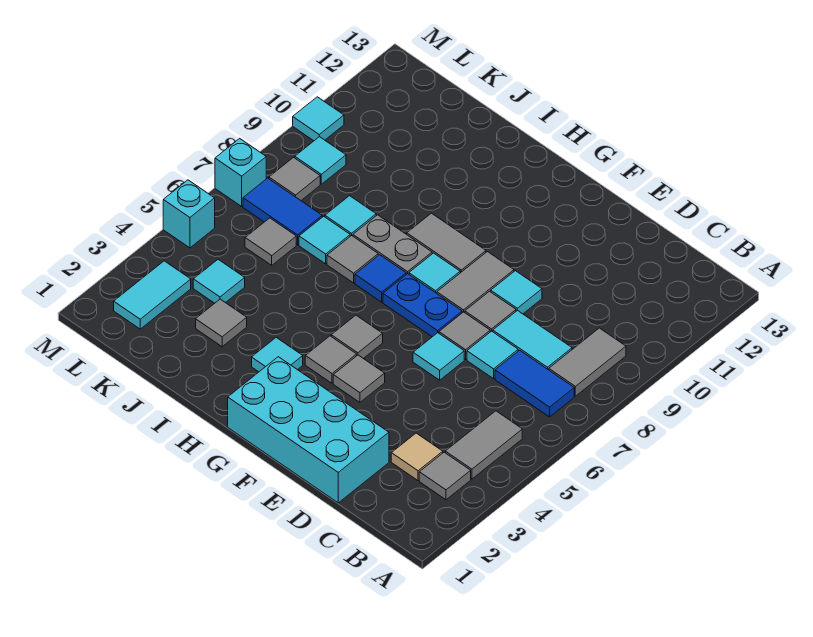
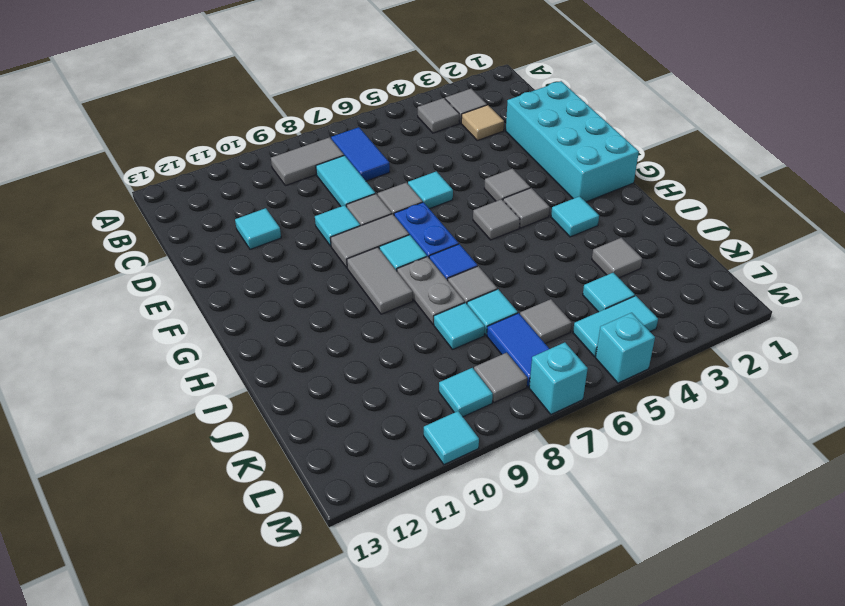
grey tile B4:B5 level 1 -> grey tile B4 level 1
cyan tile D7 level 1 -> cyan tile D11 level 1
cyan tile L2:L3 level 1 -> cyan tile L4:L5 level 1

